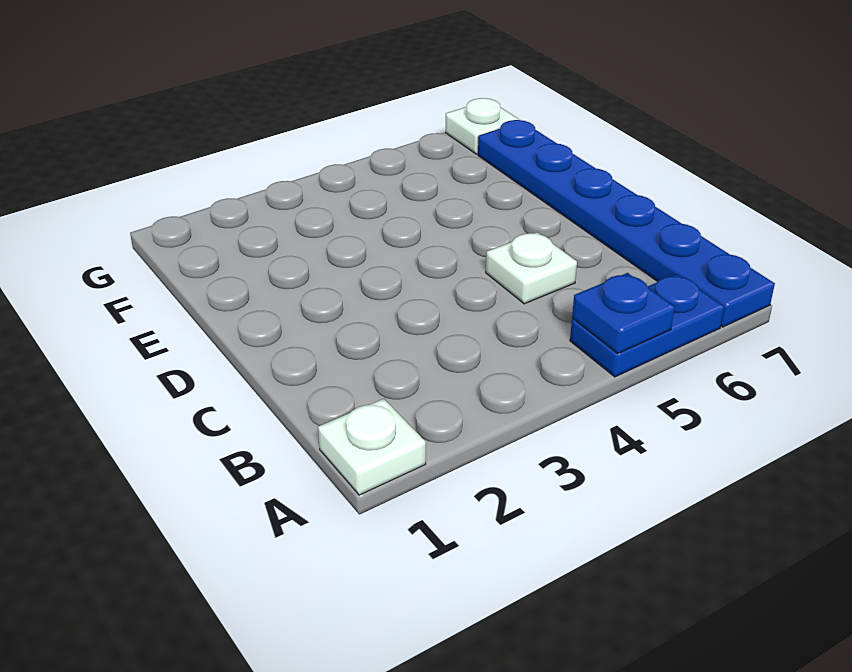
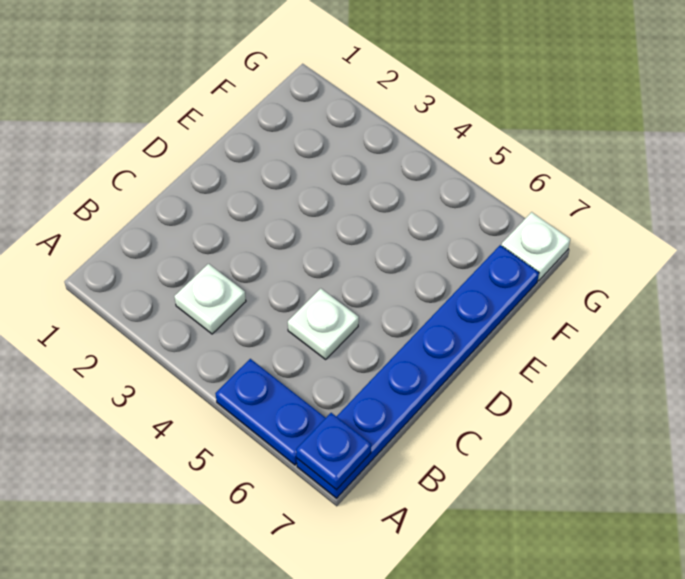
white plate A1 level 1 -> white plate B3 level 1
blue plate A5 level 2 -> blue plate A7 level 2

